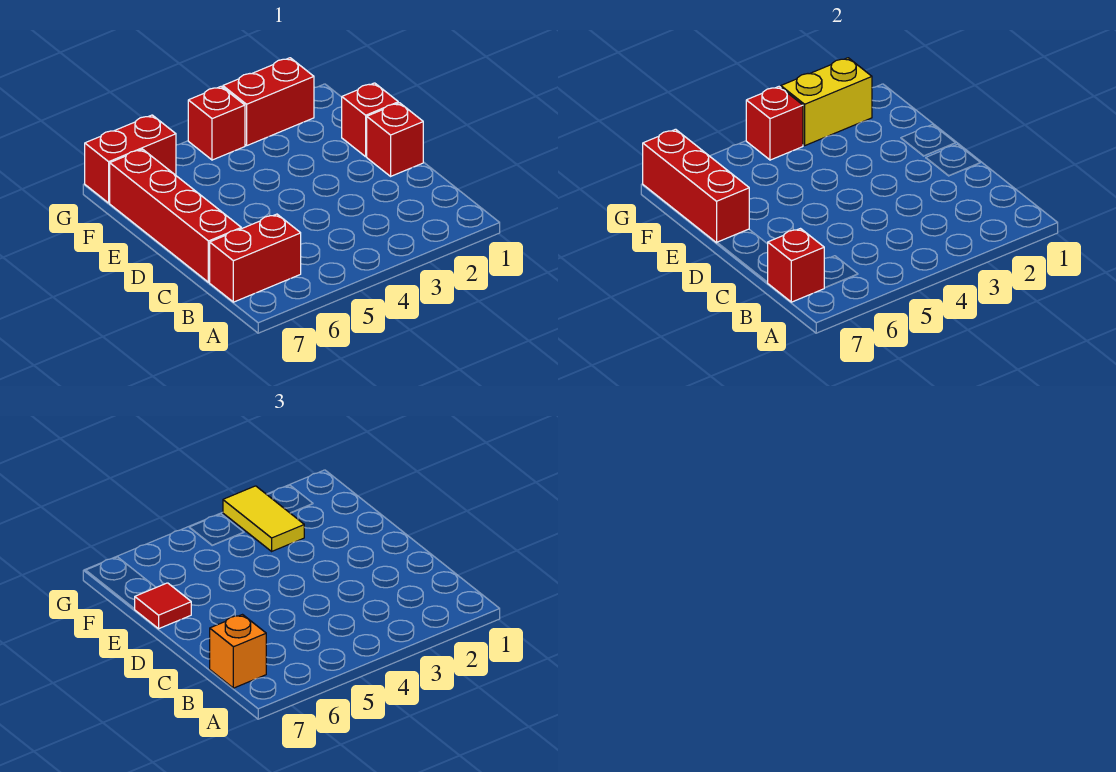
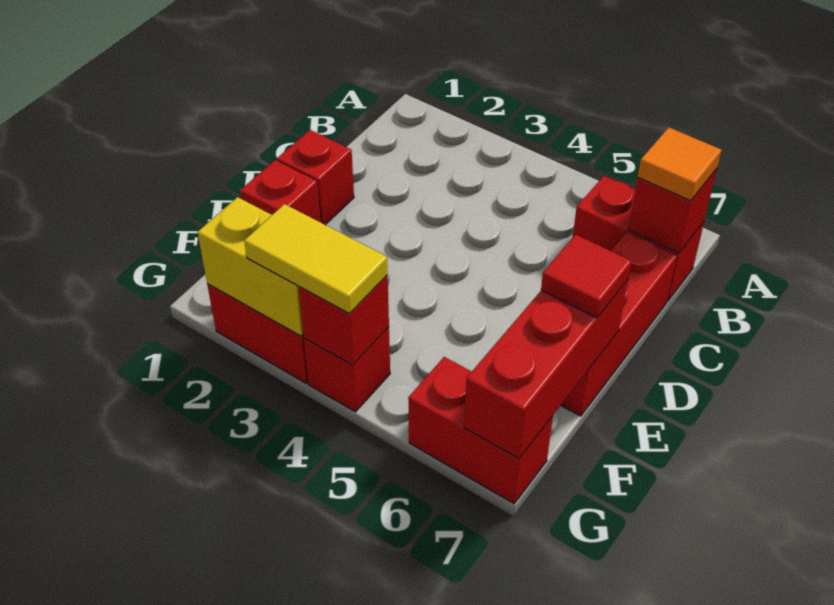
orange brick B7 level 3 -> orange tile B7 level 3
red brick C7:F7 level 1 -> red brick C7:E7 level 1
yellow tile F3:G3 level 3 -> yellow tile G3:G4 level 3

